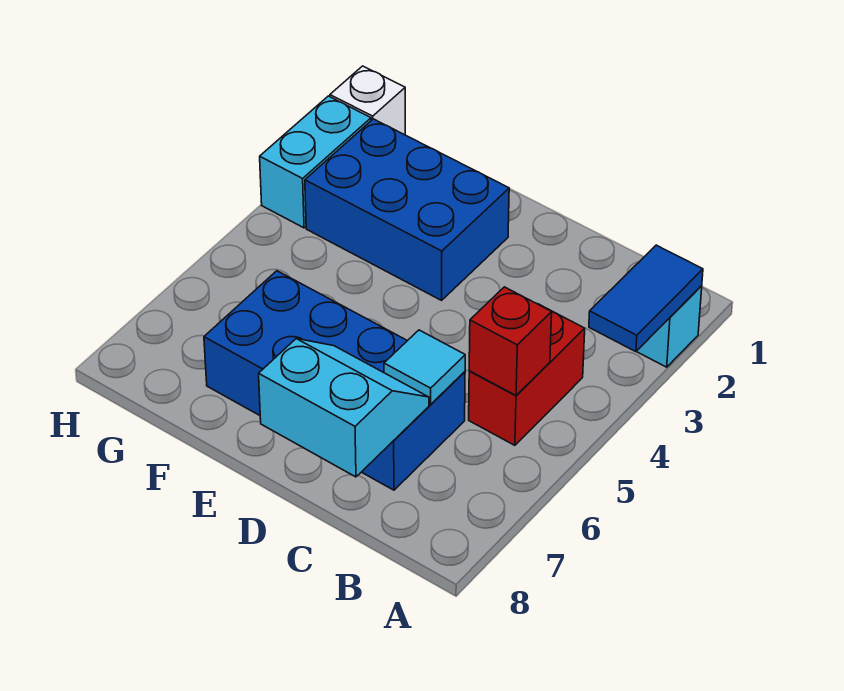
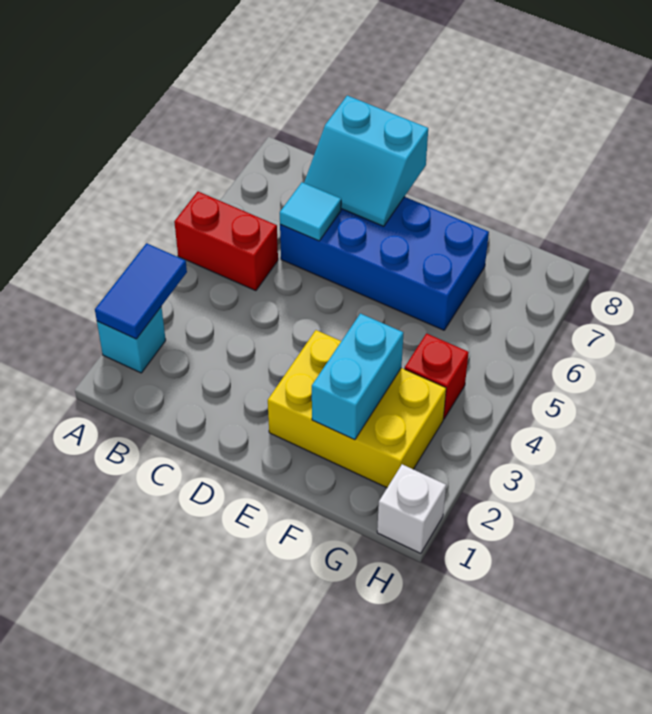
red brick B4:B5 level 1 -> red brick A5:B5 level 1
red brick B5 level 2 -> red brick G4 level 1
blue brick E2:G3 level 1 -> yellow brick E2:G3 level 1
cyan brick H2:H3 level 1 -> cyan brick F2:F3 level 2

